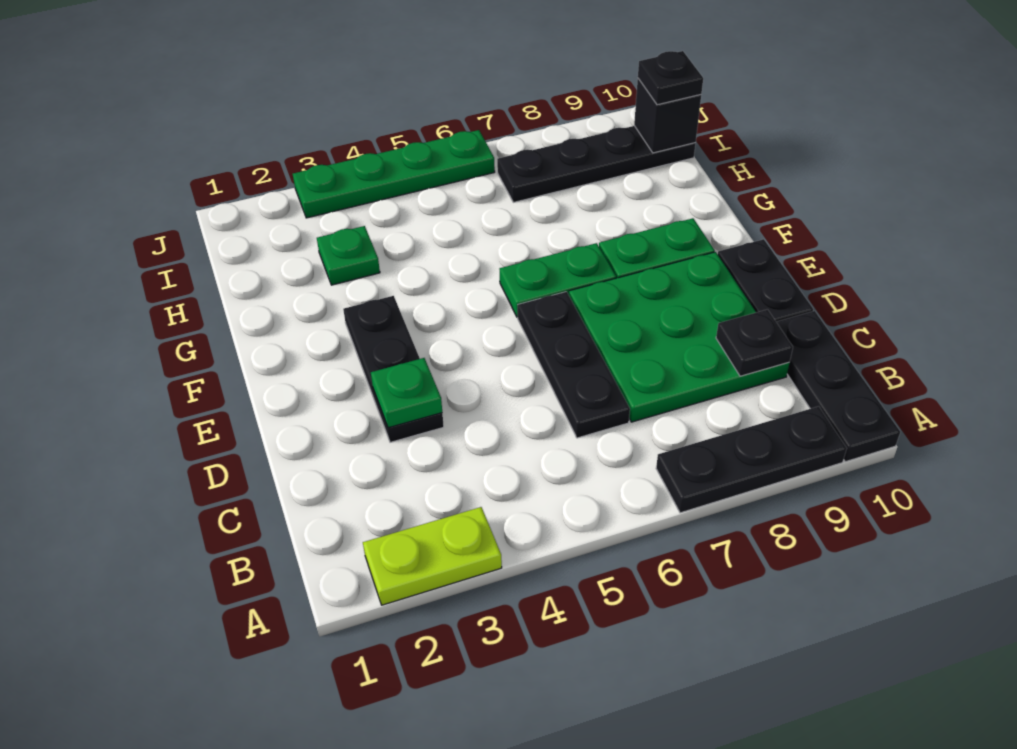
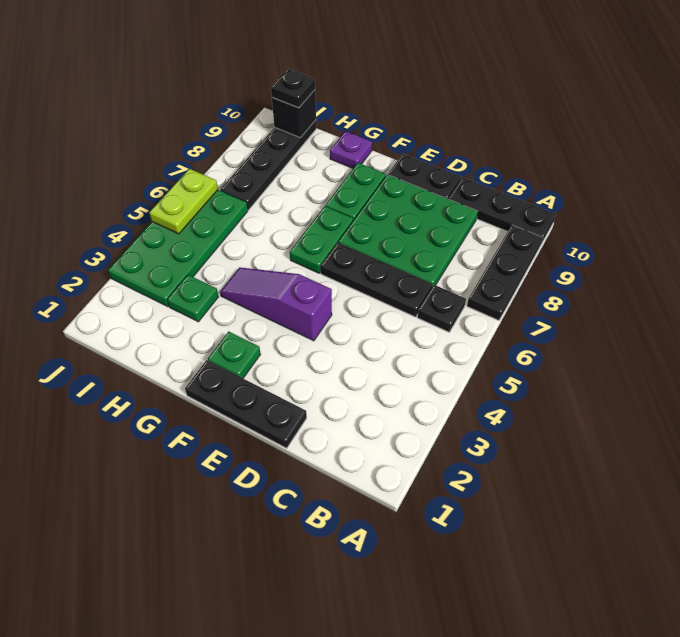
lime plate A2:A3 level 1 -> lime plate J5:J6 level 2
black plate C9 level 2 -> black plate B6 level 1
black plate D3:F3 level 1 -> black plate D1:F1 level 1
green plate D3 level 2 -> green plate F2 level 1
none -> purple slope E4:G4 level 1 top E
none -> purple plate G10 level 1
green plate J3:J6 level 1 -> green plate I3:J6 level 1

